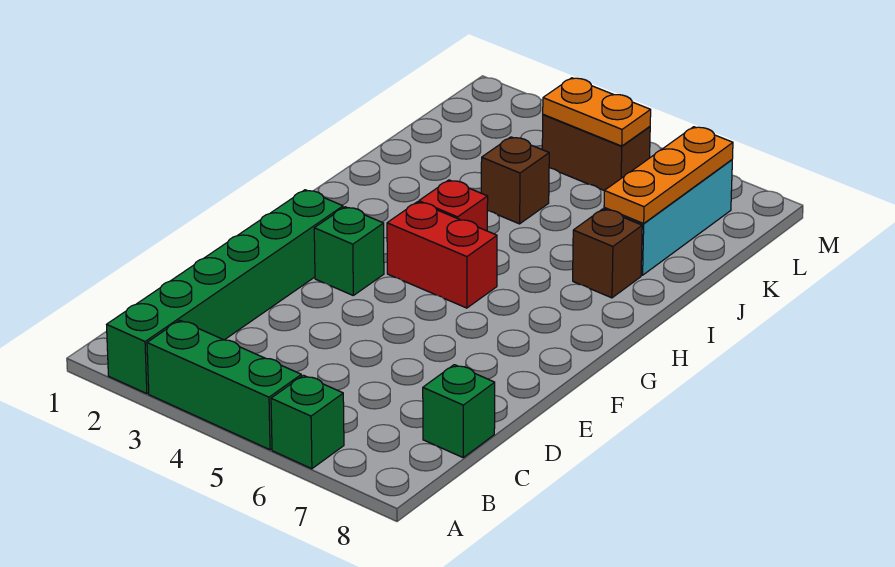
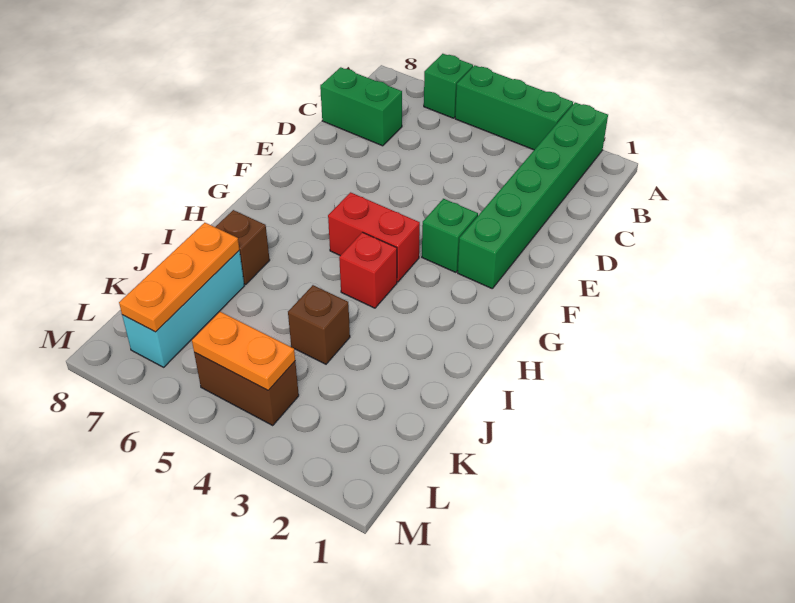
green brick C8 level 1 -> green brick C7:C8 level 1

